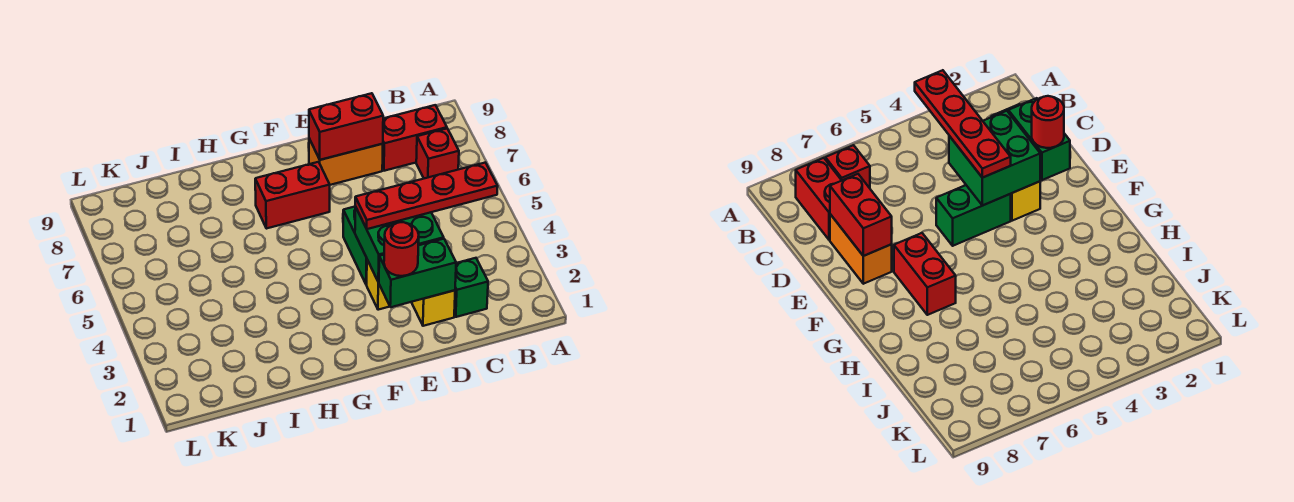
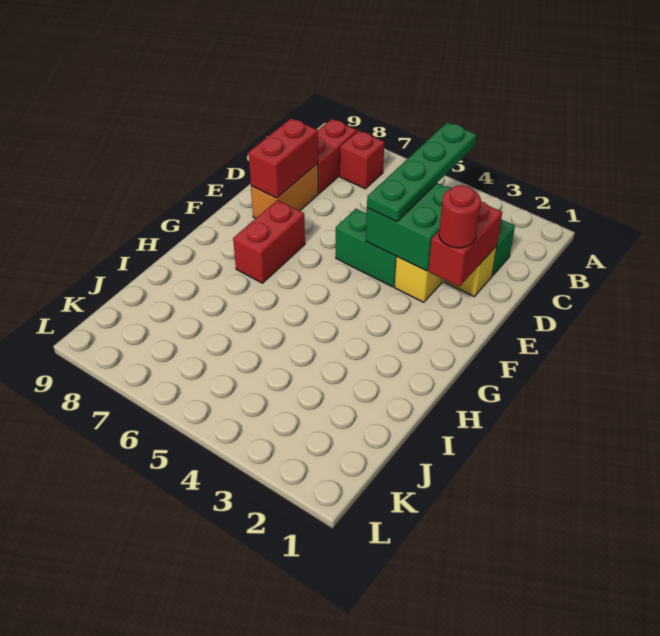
red plate B4:E4 level 3 -> green plate B4:E4 level 3
green brick D2:E2 level 2 -> red brick D2:E2 level 2

